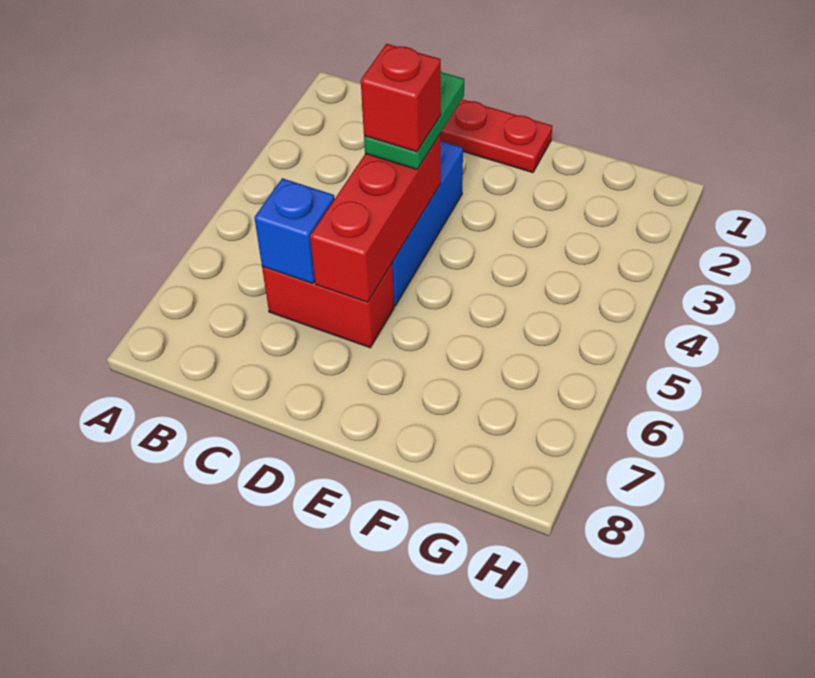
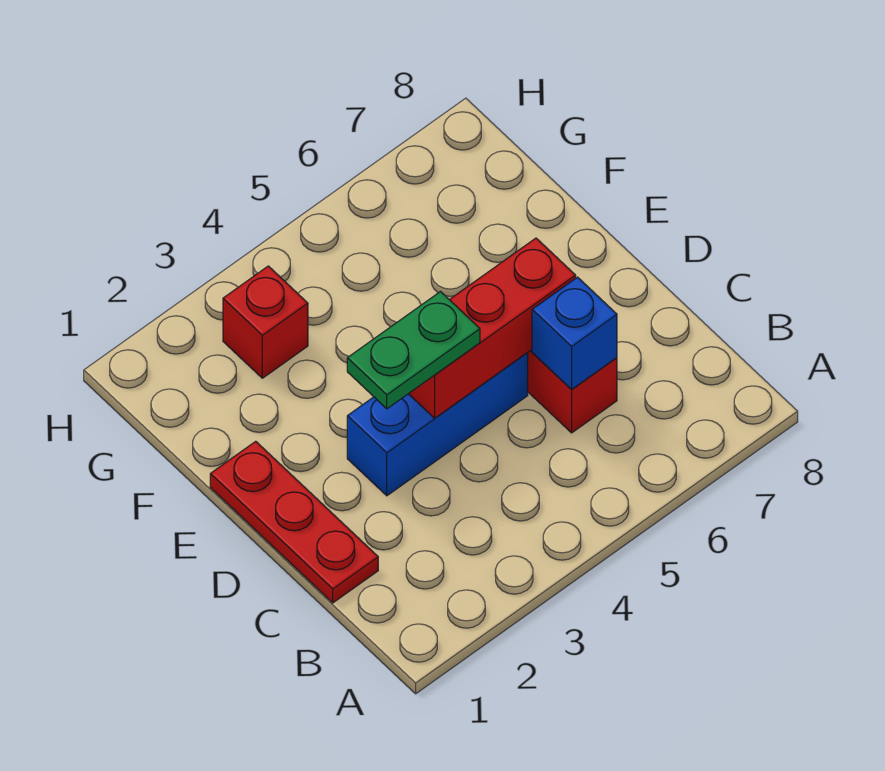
red brick D4 level 4 -> red brick G3 level 1

